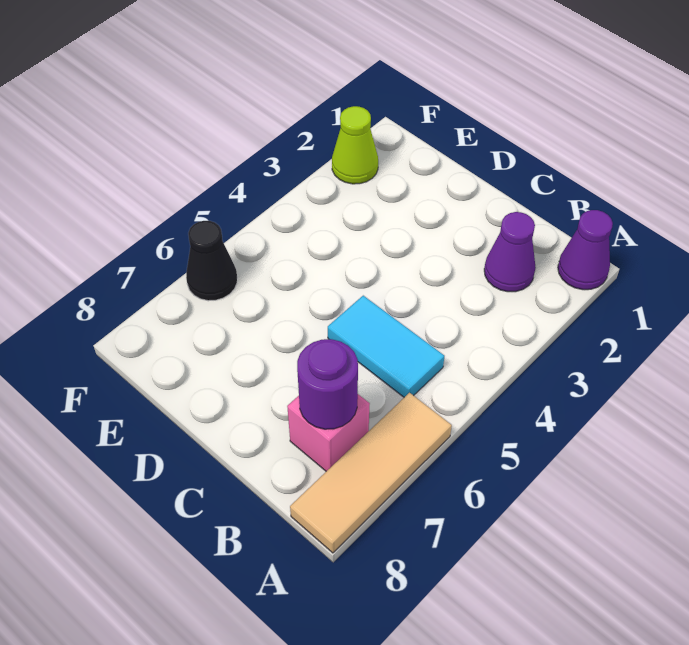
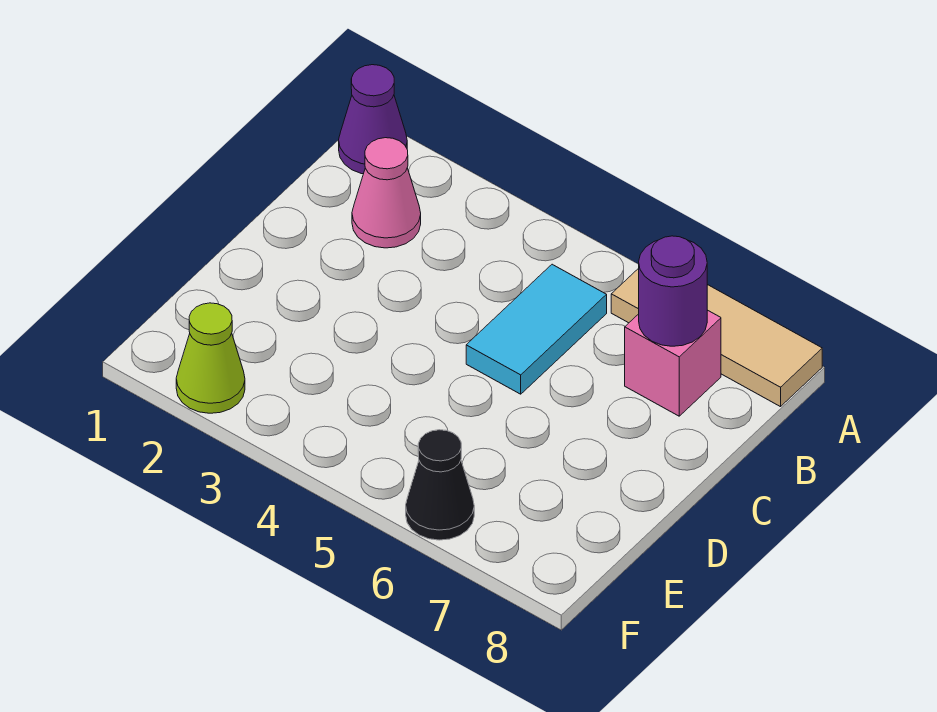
purple cone B2 level 1 -> pink cone B2 level 1

